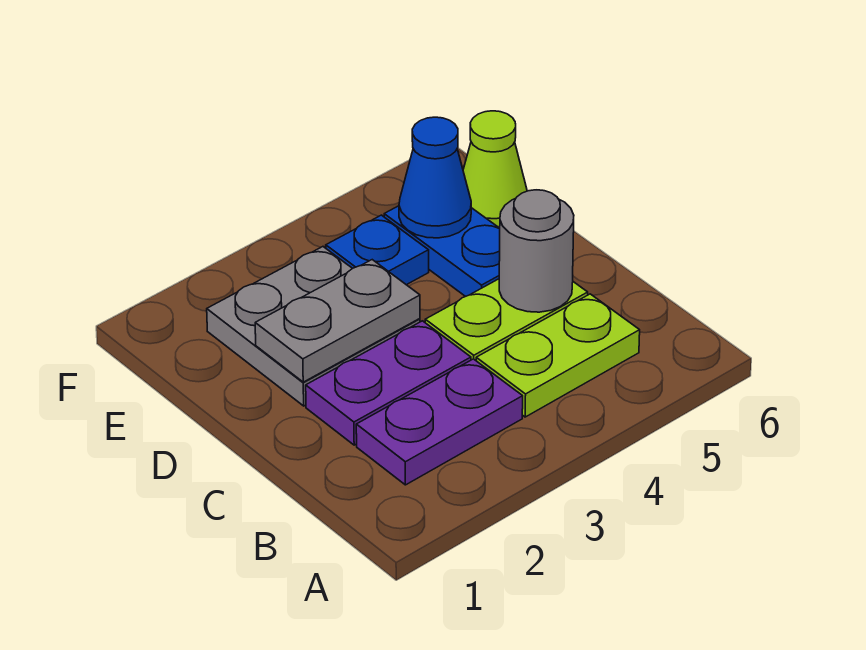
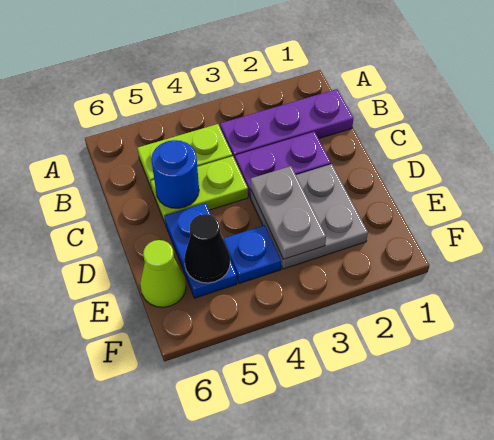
purple plate B2:B3 level 1 -> purple plate B1:B3 level 1
grey round brick C5 level 2 -> blue round brick C5 level 2
grey plate D2:D3 level 2 -> grey plate D3:E3 level 2
blue cone E5 level 2 -> black cone E5 level 2

